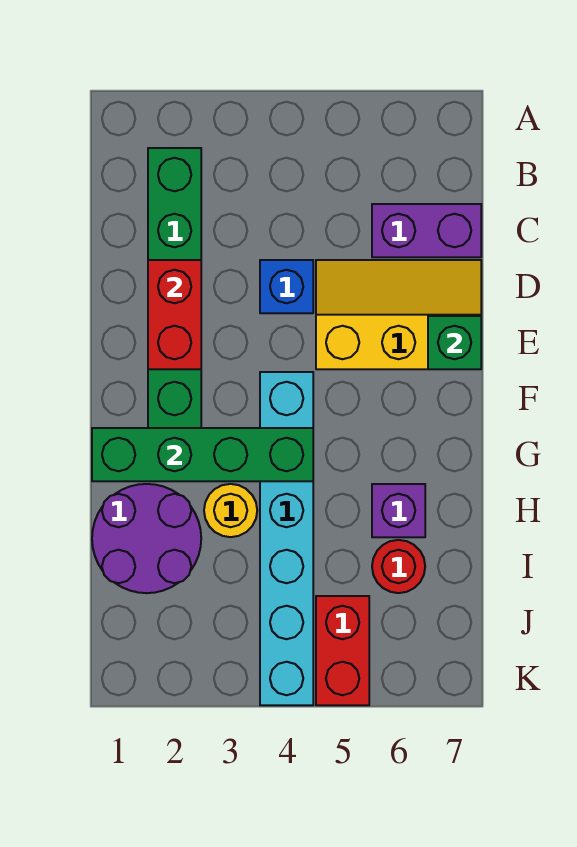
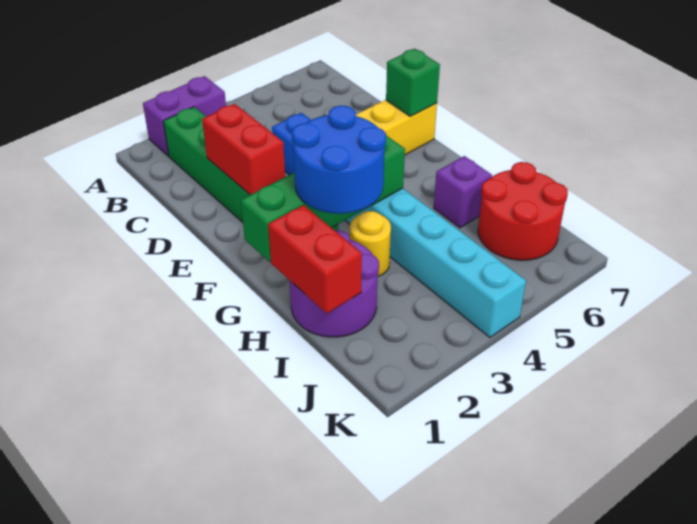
purple brick C6:C7 level 1 -> purple brick A2:A3 level 1
none -> blue round brick G2:H3 level 3
red round brick I6 level 1 -> red round brick I6:J7 level 1
red brick J5:K5 level 1 -> red brick H1:I1 level 2

